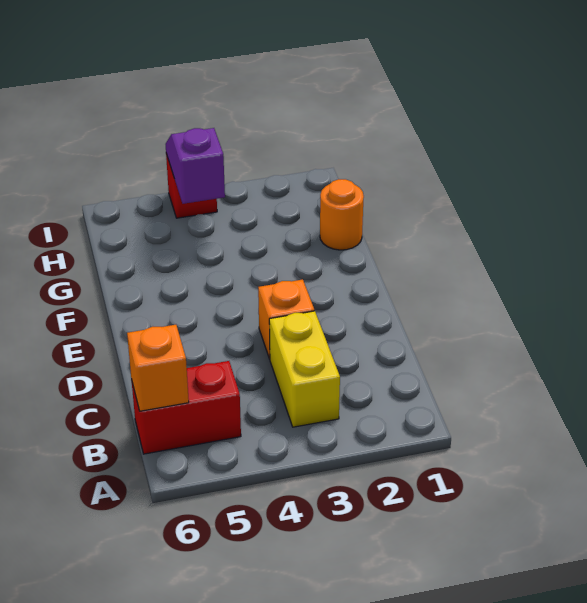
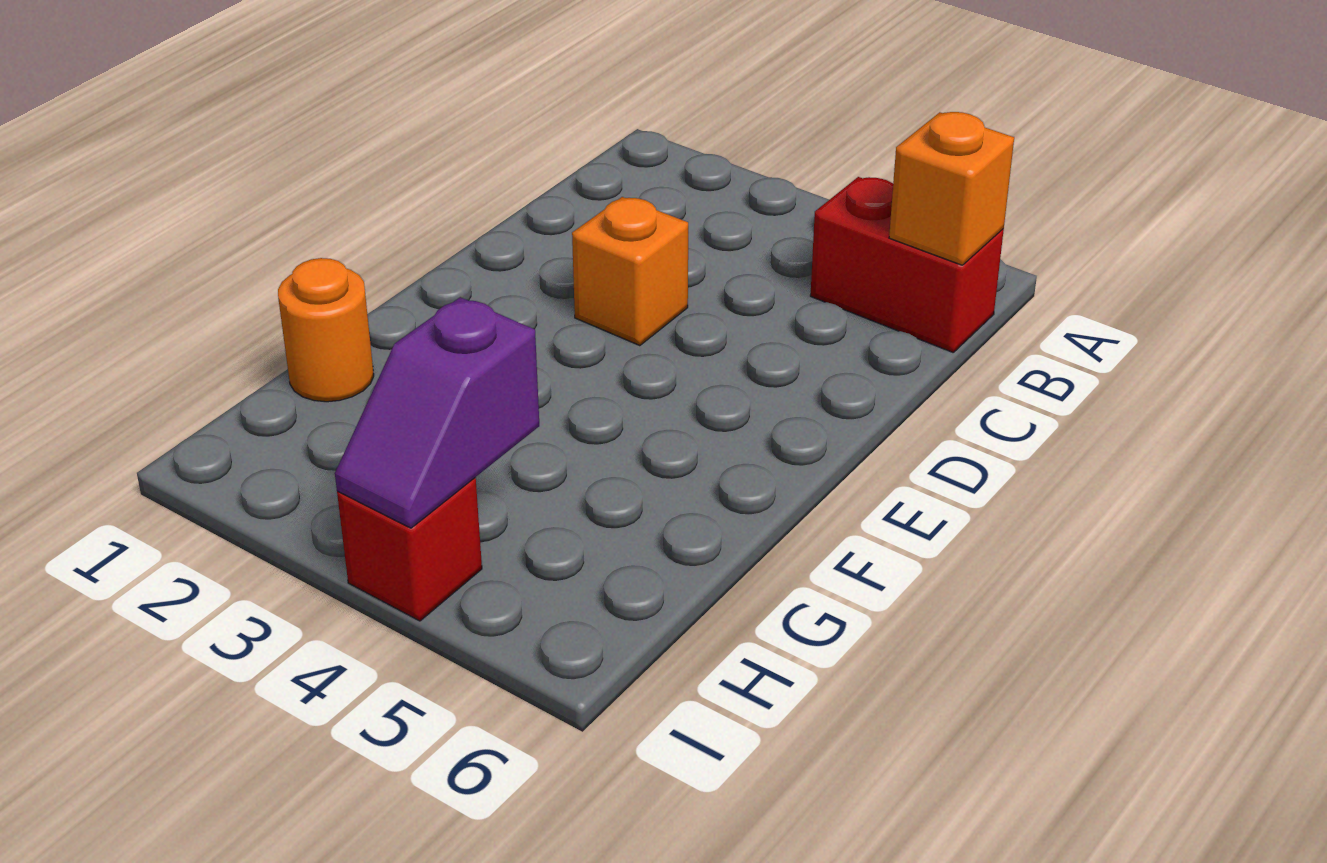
yellow brick B3:C3 level 1 -> none

